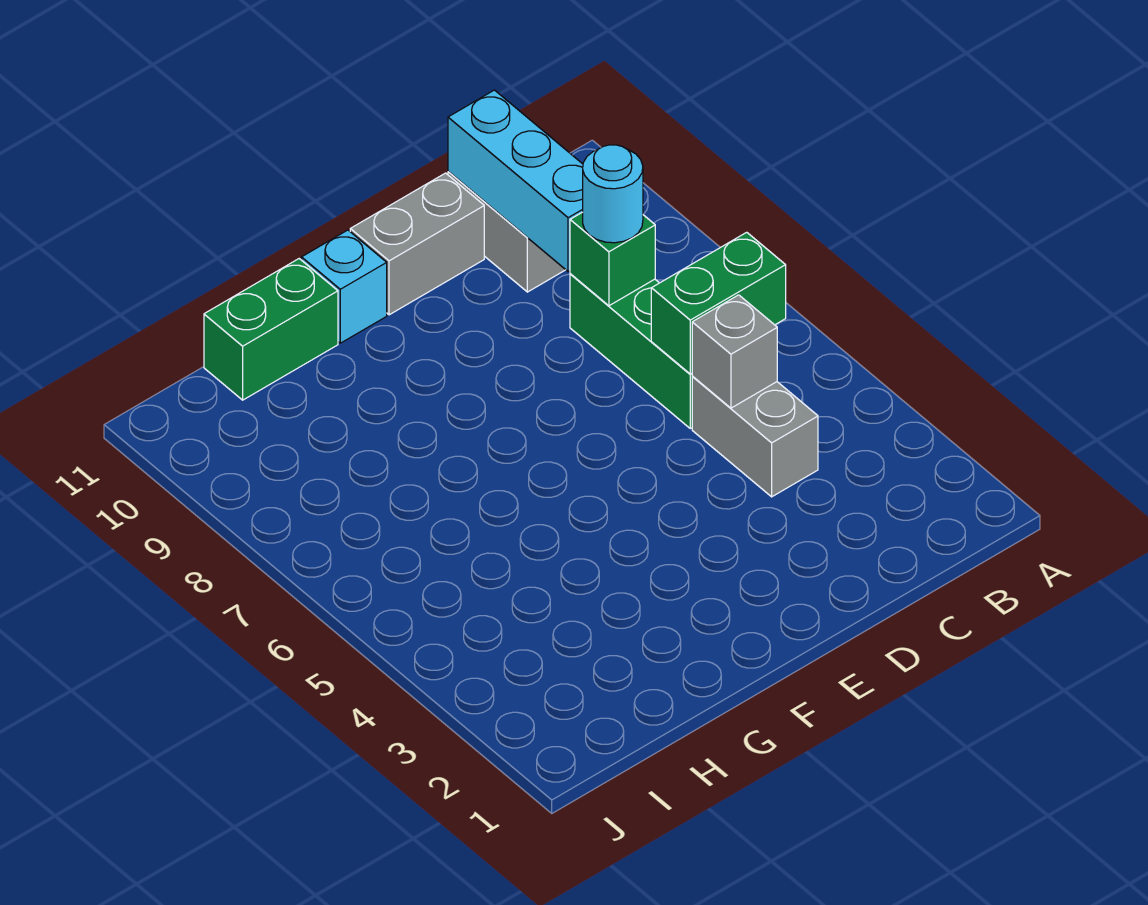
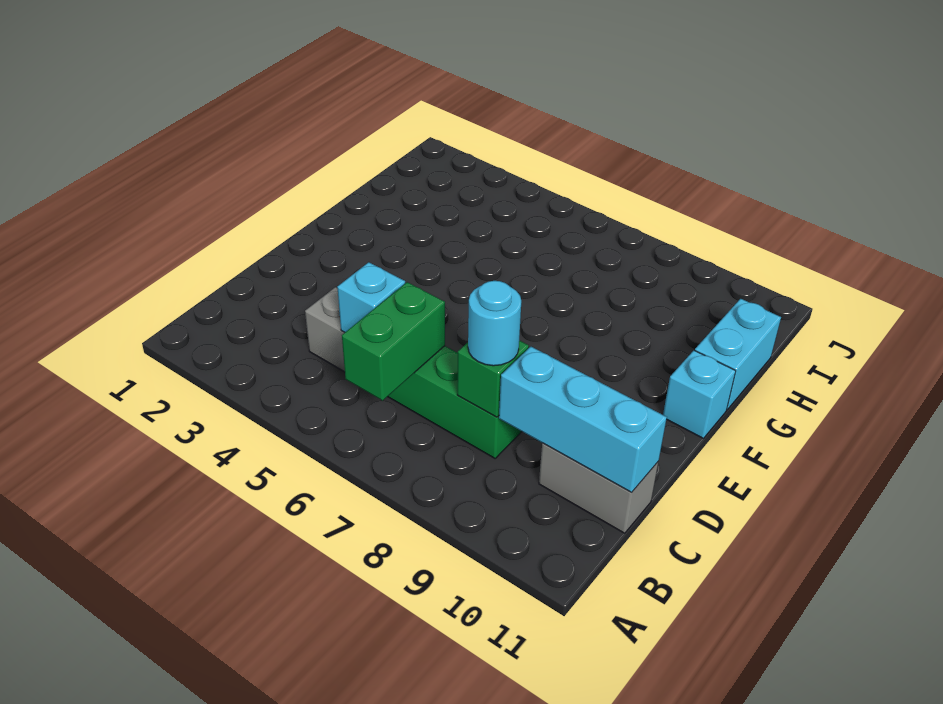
grey brick C5 level 2 -> cyan brick C5 level 2
grey brick D11:E11 level 1 -> none
green brick G11:H11 level 1 -> cyan brick G11:H11 level 1

